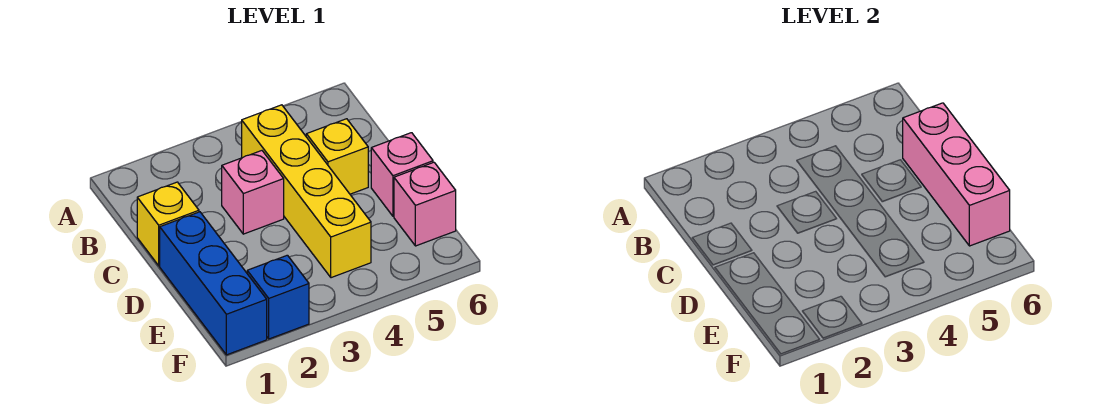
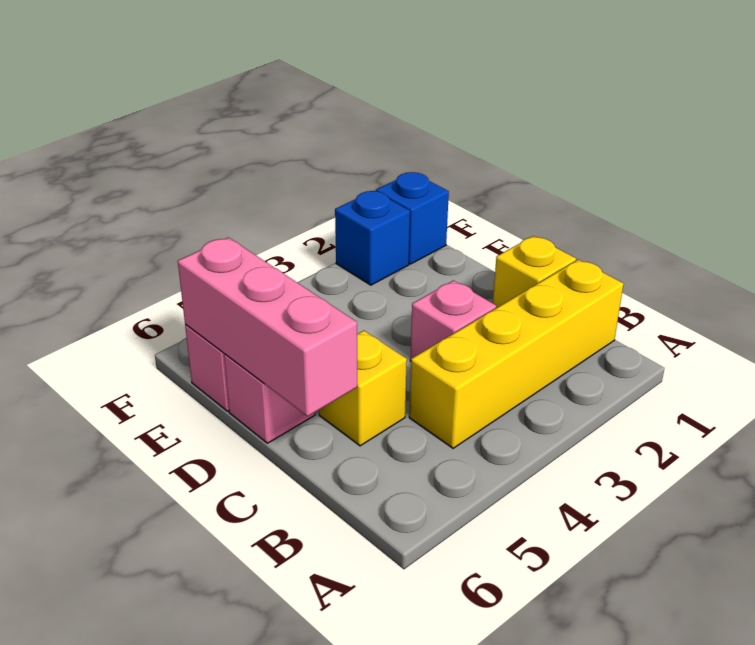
yellow brick B4:E4 level 1 -> yellow brick B1:B4 level 1
blue brick D1:F1 level 1 -> blue brick F1 level 1

